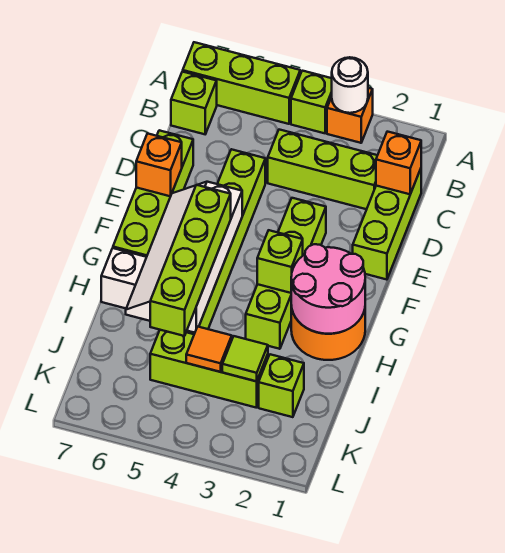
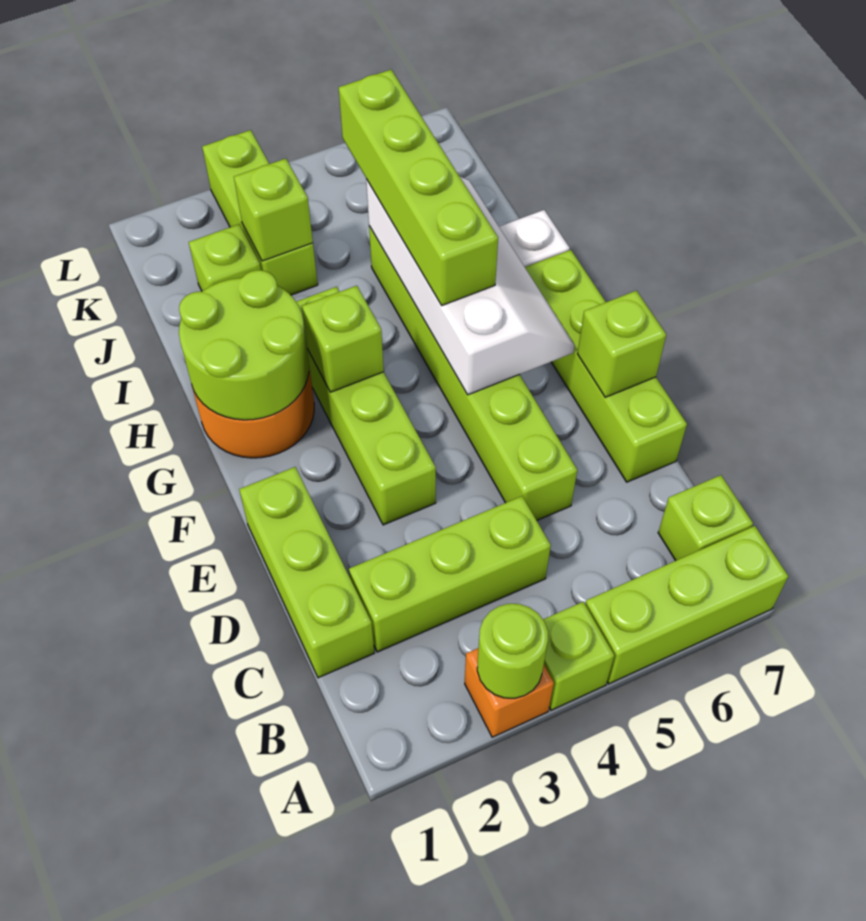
white round brick A3 level 2 -> lime round brick A3 level 2
orange brick C1 level 2 -> none
orange brick E7 level 2 -> lime brick E7 level 2
pink round brick G1:H2 level 2 -> lime round brick G1:H2 level 2
lime brick J3:J5 level 1 -> lime brick J3:L3 level 1
lime tile J3 level 2 -> lime brick J3 level 2
orange tile J4 level 2 -> none

